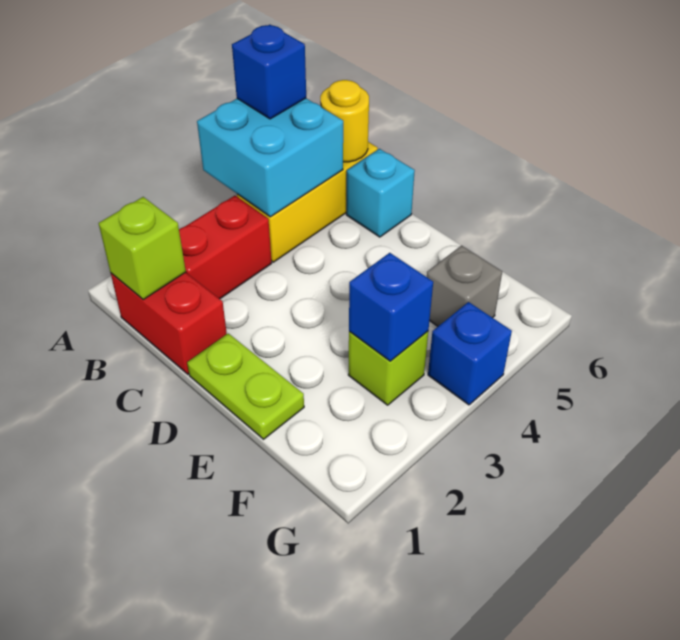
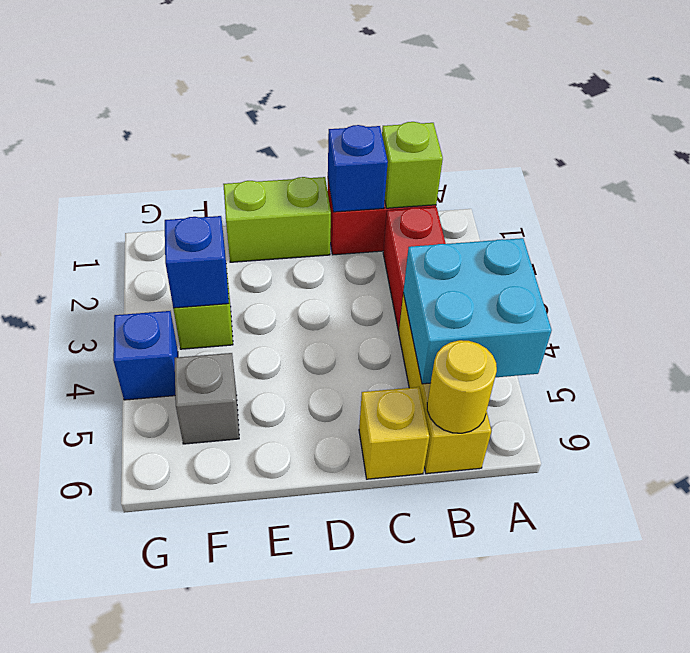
blue brick A5 level 3 -> blue brick C1 level 2
cyan brick C6 level 1 -> yellow brick C6 level 1
lime plate D1:E1 level 1 -> lime brick D1:E1 level 1

